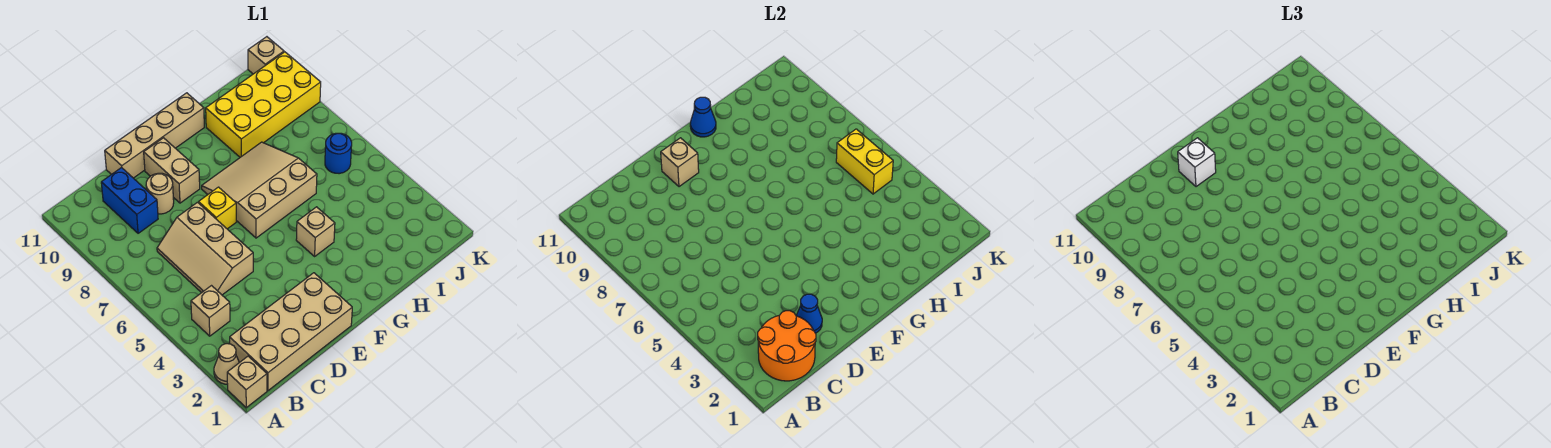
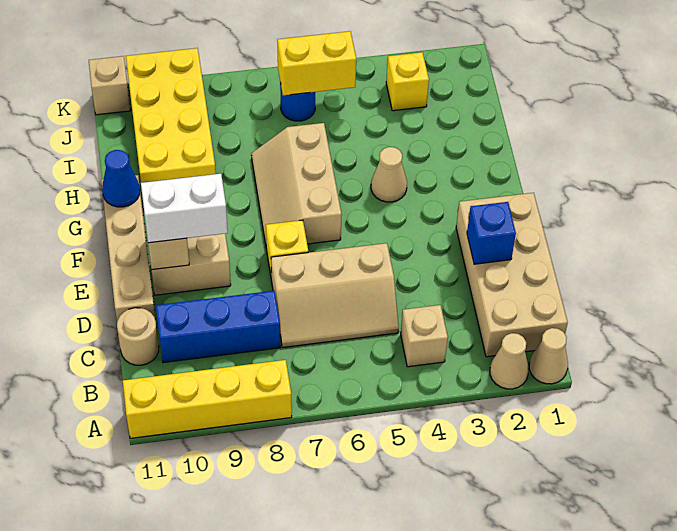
tan brick A1 level 1 -> tan cone A1 level 1
none -> yellow brick A8:A11 level 1
orange round brick B1:C2 level 2 -> none
blue brick C9:C10 level 1 -> blue brick C8:C10 level 1
blue cone D2 level 2 -> blue brick D2 level 2
tan round brick D9 level 1 -> tan round brick C11 level 1
white brick E10 level 3 -> white brick E9:E10 level 3
tan slope F6:H8 level 1 top 6 -> tan slope F6:H7 level 1 top 6
tan brick G4 level 1 -> tan cone G4 level 1
none -> yellow brick J3 level 1

